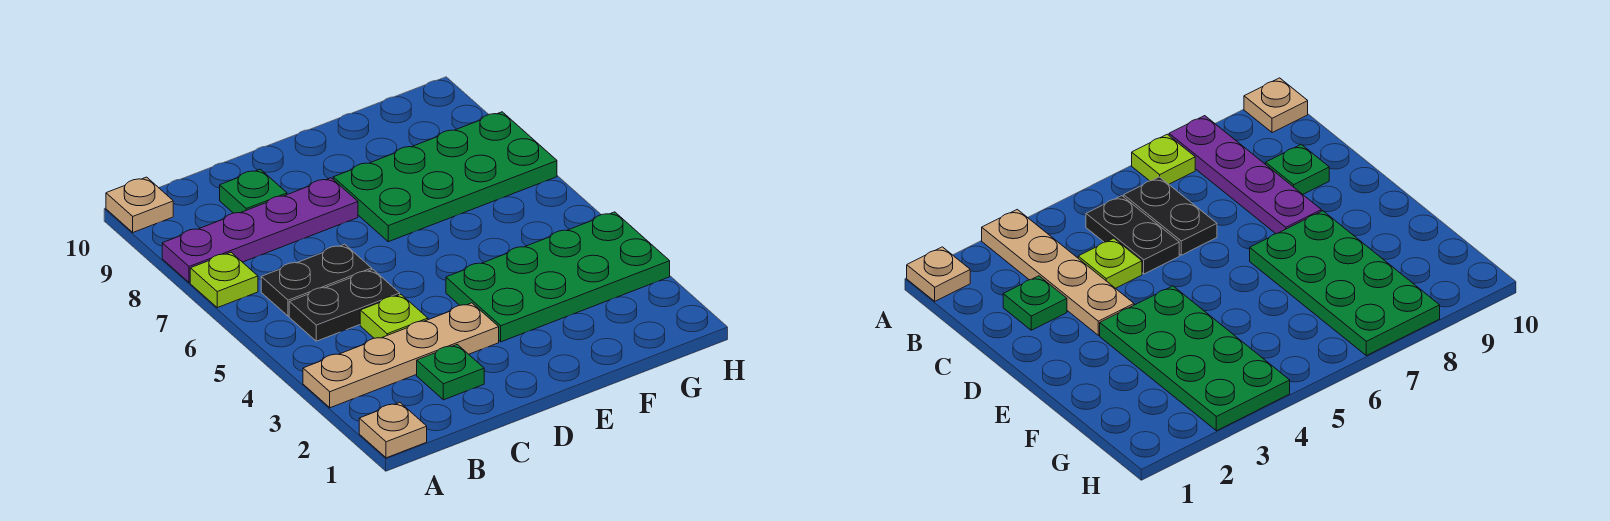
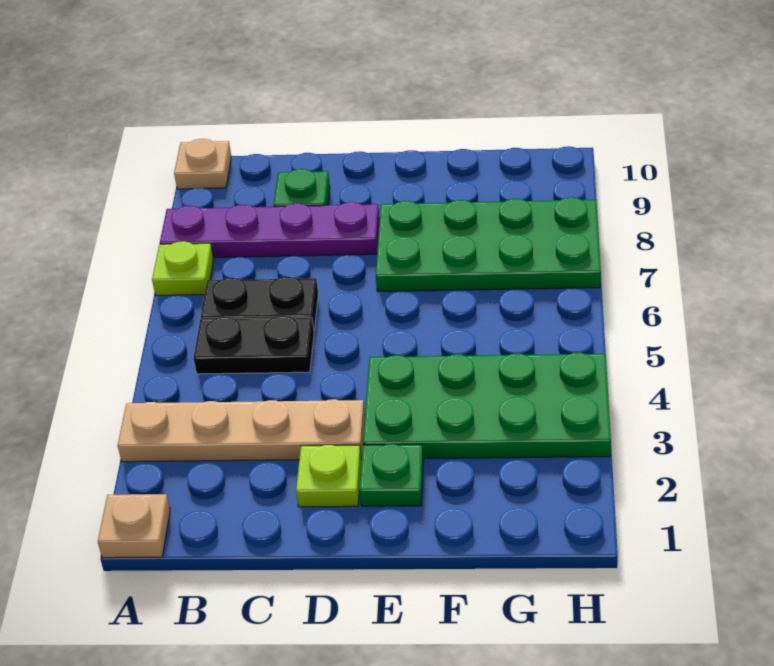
green plate C2 level 1 -> green plate E2 level 1
lime plate C4 level 1 -> lime plate D2 level 1

